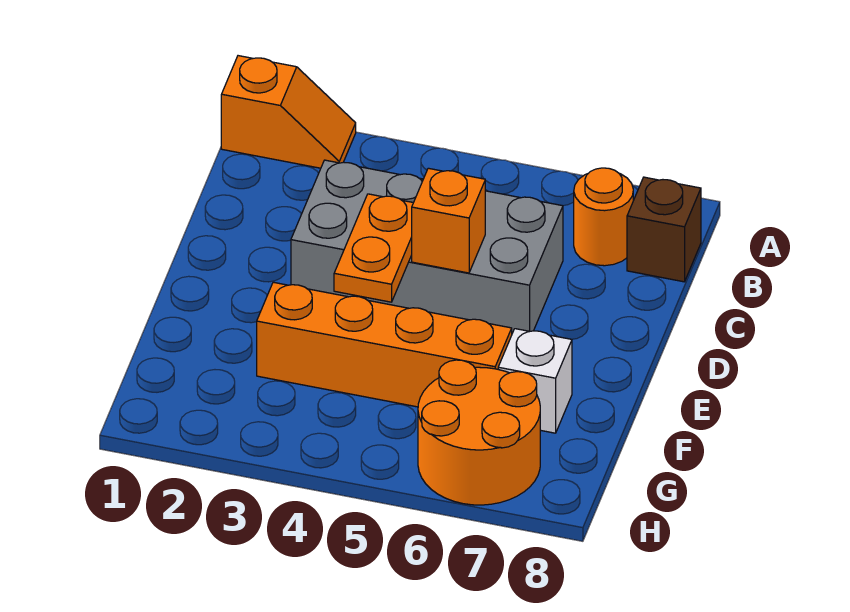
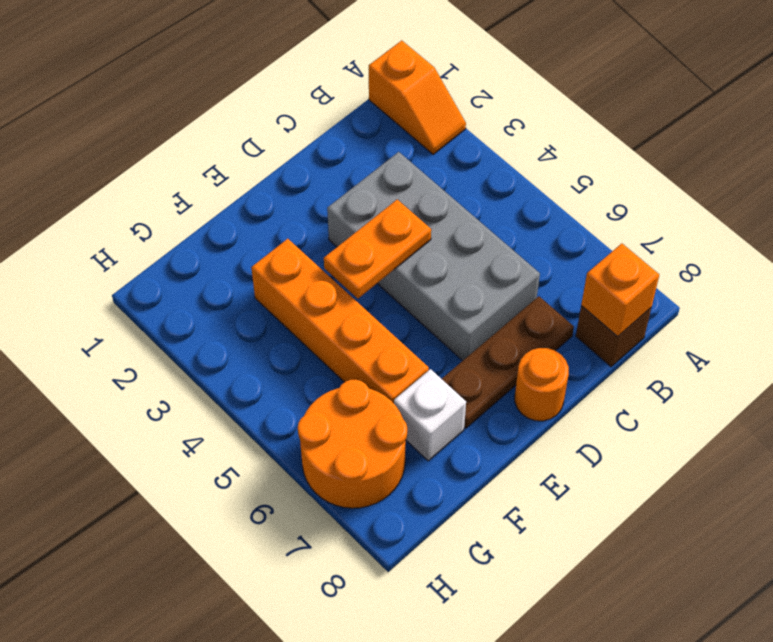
orange round brick B7 level 1 -> orange round brick D8 level 1
none -> brown plate C7:E7 level 1
orange brick D5 level 2 -> orange brick B8 level 2

